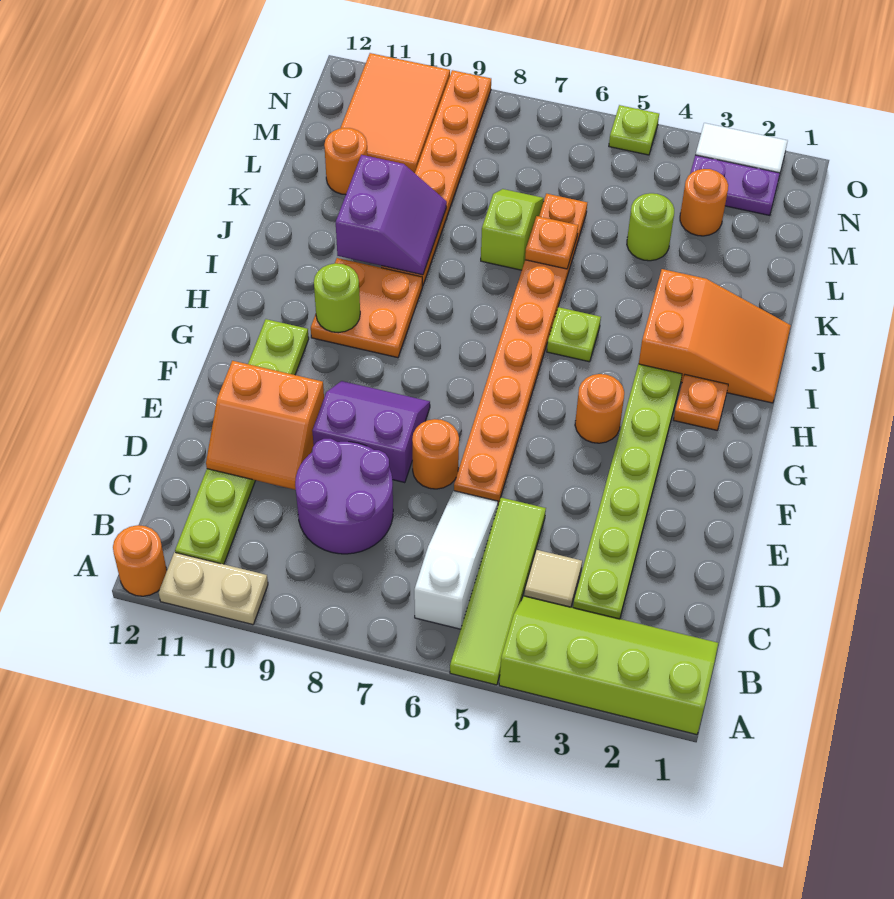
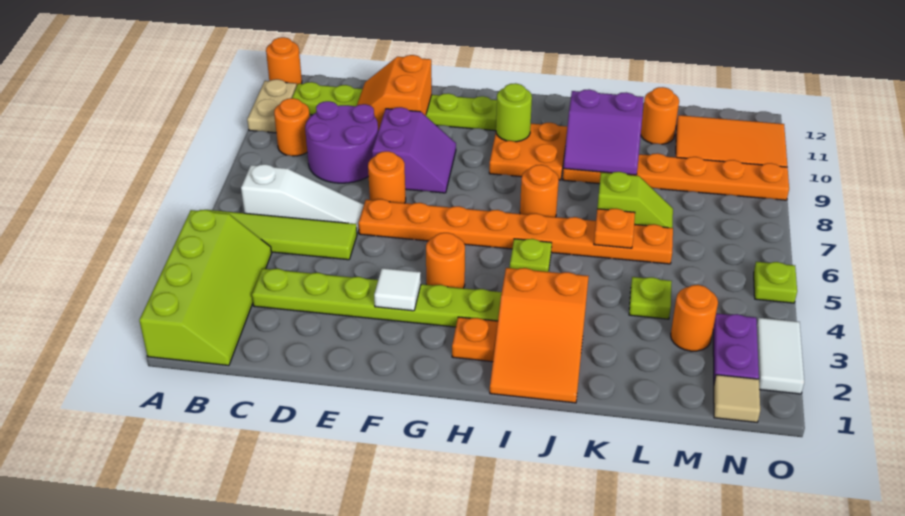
none -> orange round brick B9 level 1
tan tile C4 level 1 -> tan tile N1 level 1
none -> white tile F3 level 2
none -> orange round brick I7 level 1
lime round brick L4 level 1 -> lime plate L4 level 1

